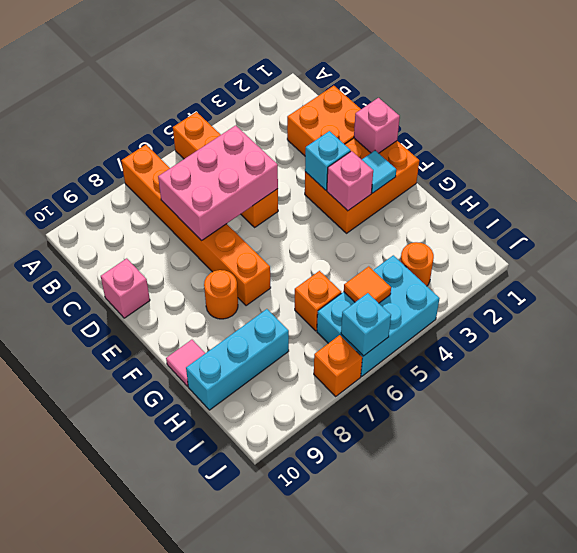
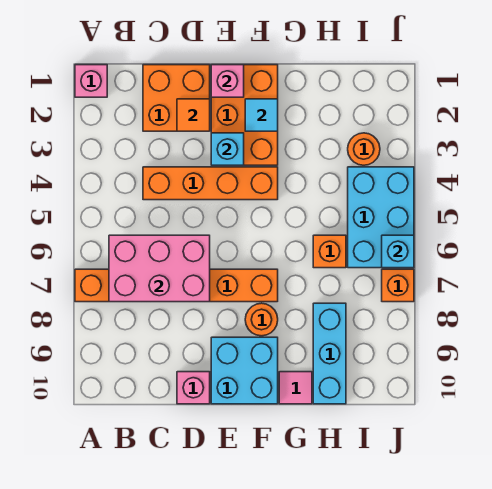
orange brick A5:D5 level 1 -> orange brick C4:F4 level 1
pink brick C5:D7 level 2 -> pink brick B6:D7 level 2
none -> cyan brick E9:F10 level 1
pink brick F3 level 2 -> pink brick A1 level 1
orange tile I5 level 2 -> orange tile D2 level 2

